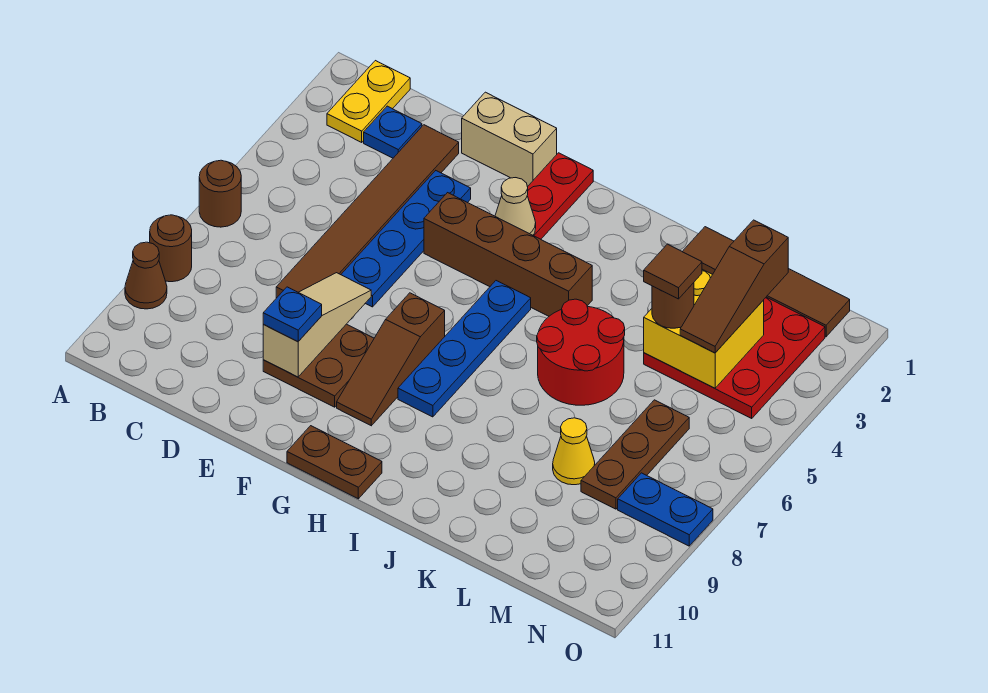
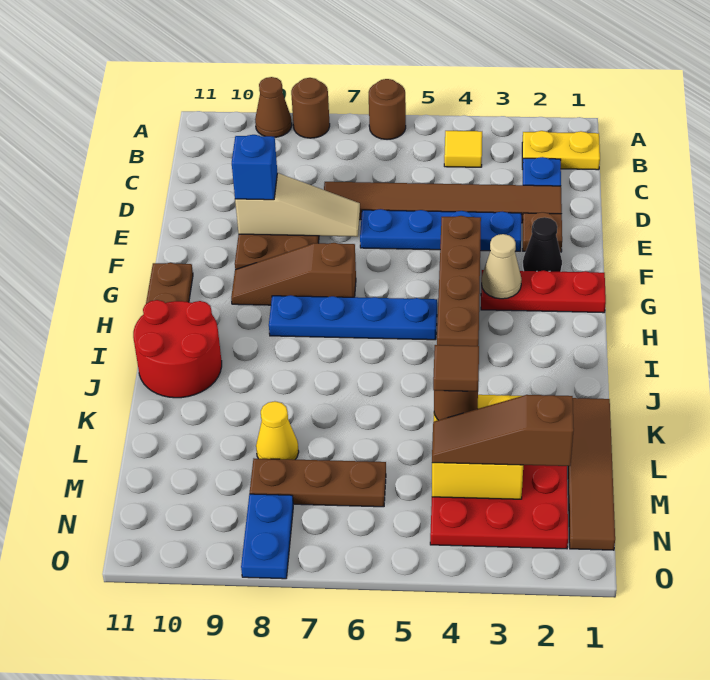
none -> yellow tile B4 level 1
tan brick E1:F1 level 1 -> none
none -> brown plate E2 level 1
blue plate E9 level 3 -> blue brick E9 level 3
none -> black cone F2 level 1
red round brick J5:K6 level 1 -> red round brick I10:J11 level 1

